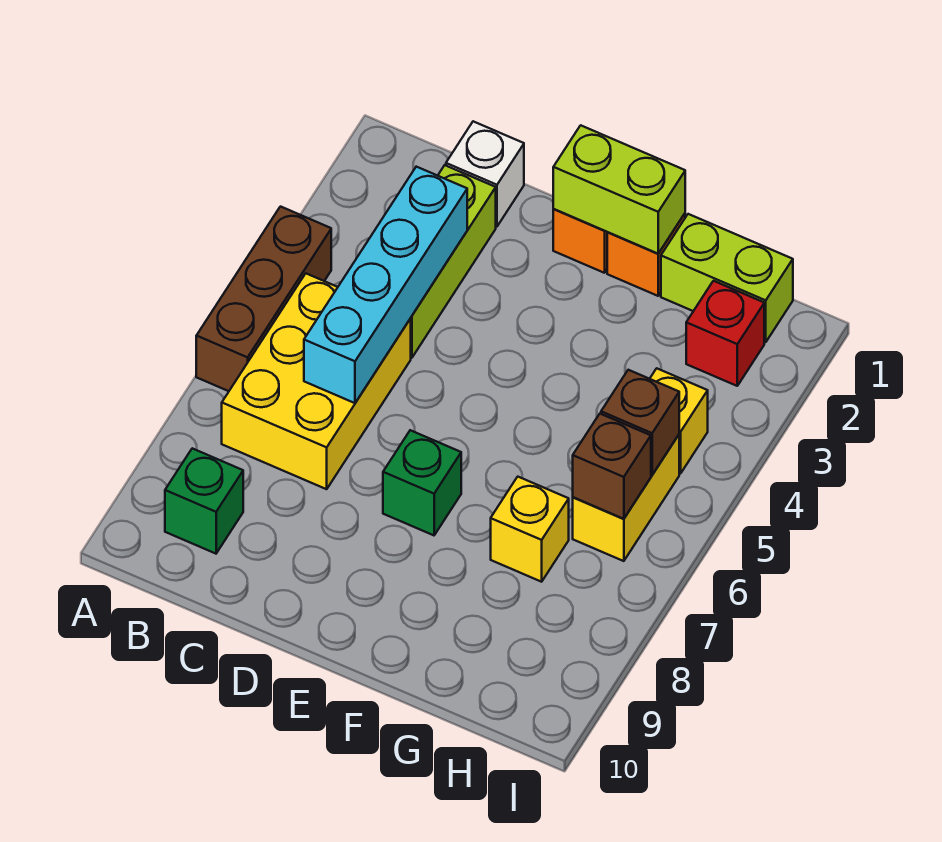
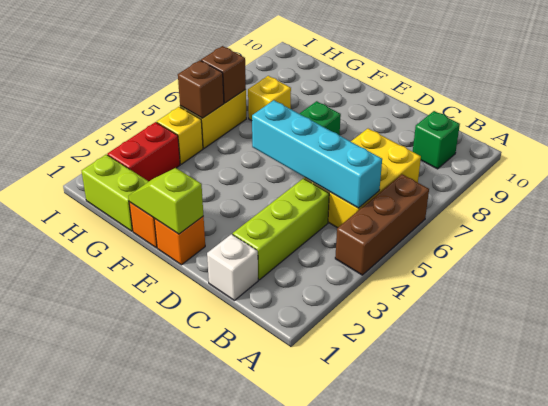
cyan brick C3:C6 level 2 -> cyan brick B5:E5 level 2
lime brick E1:F1 level 2 -> lime slope E1:F1 level 2 top E
red brick H2 level 1 -> red brick H2:H3 level 1

